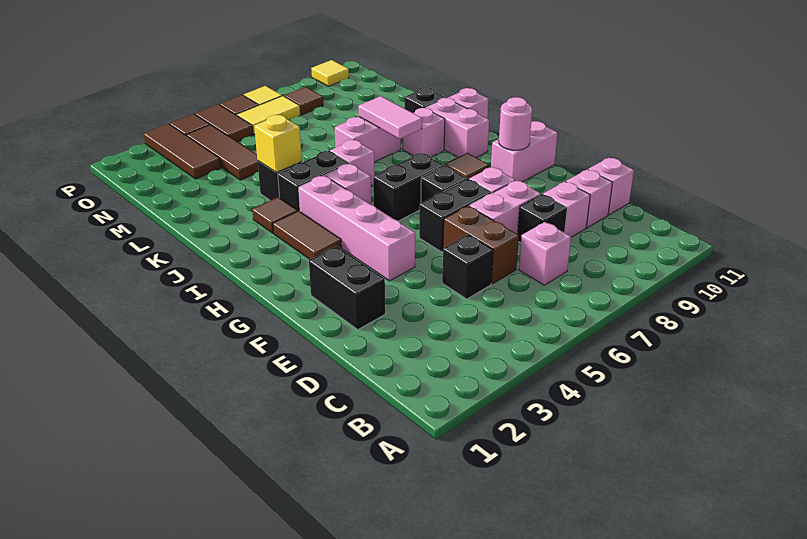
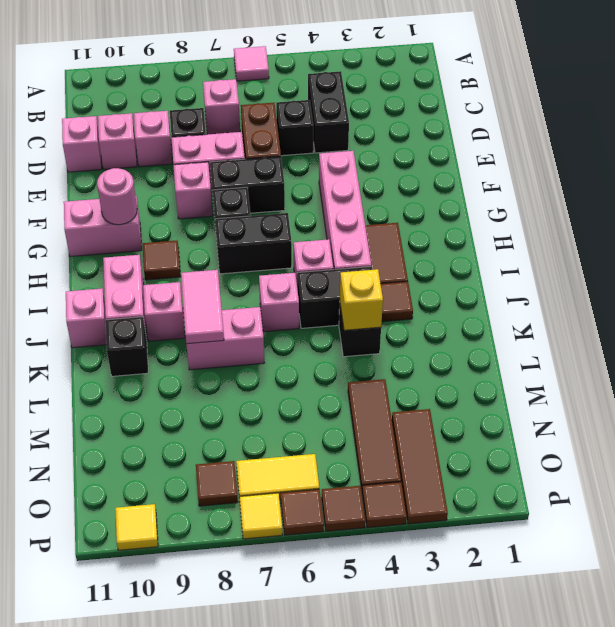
none -> pink tile A6 level 1
black brick E2:F2 level 1 -> black brick C4:D4 level 1
brown tile O5:P5 level 1 -> brown tile P5 level 1

